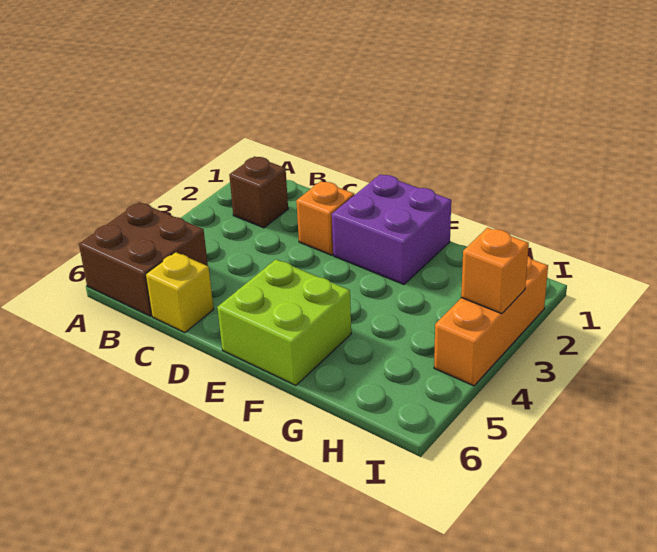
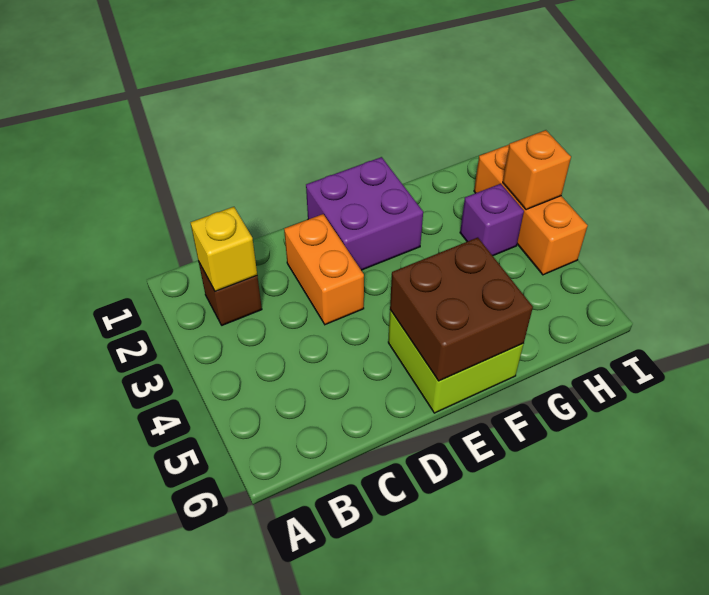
brown brick A5:B6 level 1 -> brown brick E5:F6 level 2
yellow brick C6 level 1 -> yellow brick B2 level 2
orange brick D2 level 1 -> orange brick D2:D3 level 1
none -> purple brick H3 level 1

